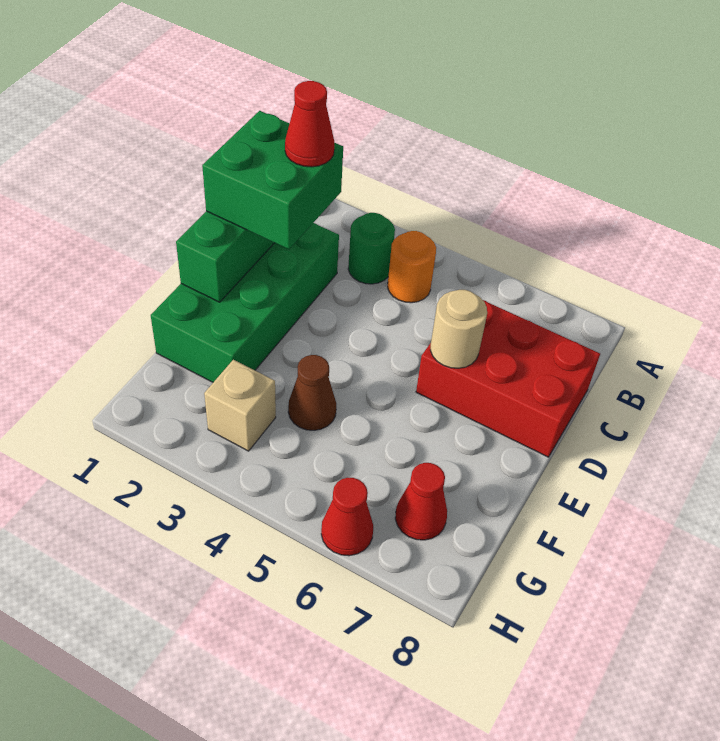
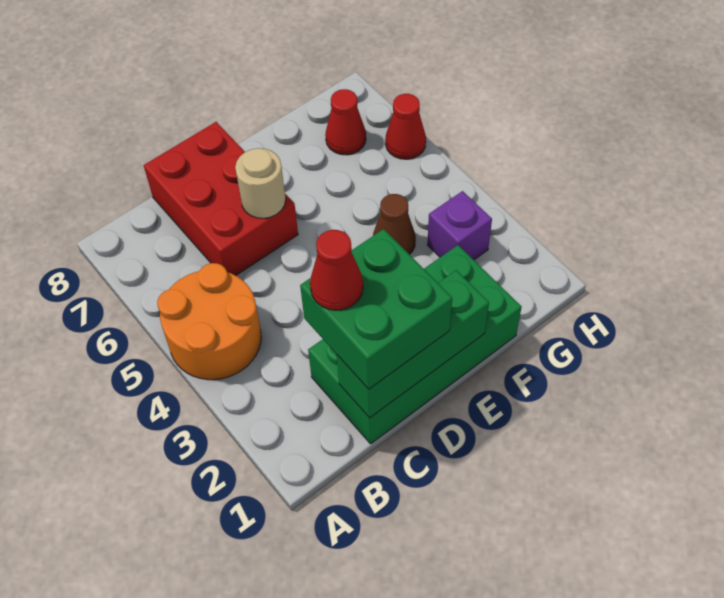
green round brick B3 level 1 -> none
orange round brick B4 level 1 -> orange round brick A4:B5 level 1
tan brick G3 level 1 -> purple brick G3 level 1

